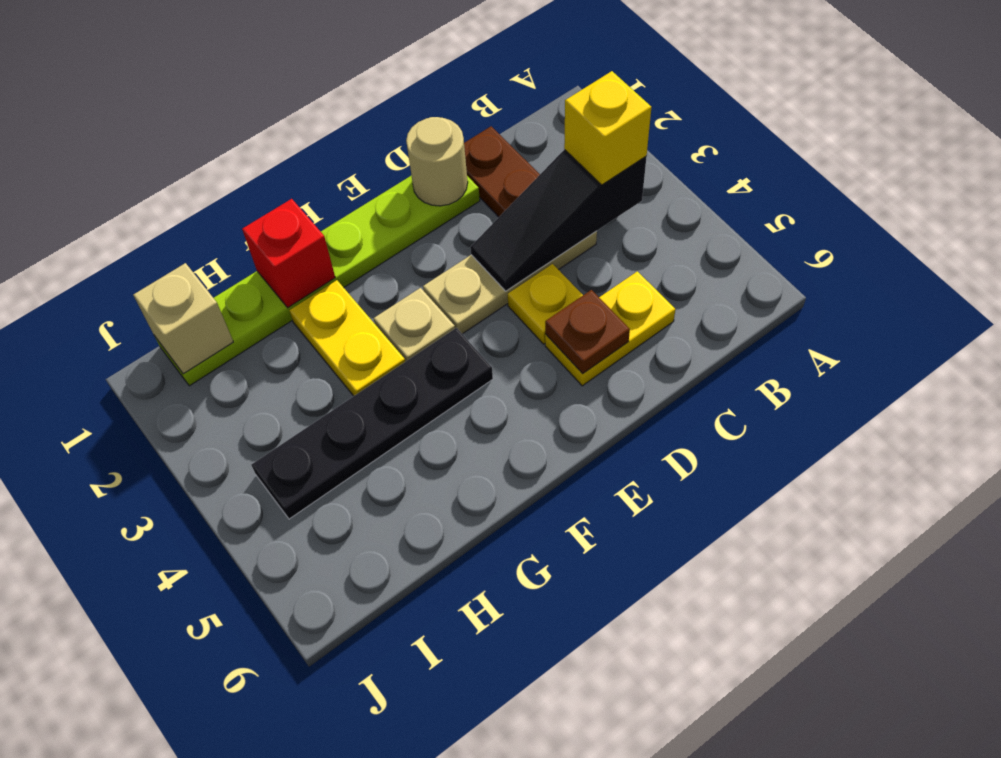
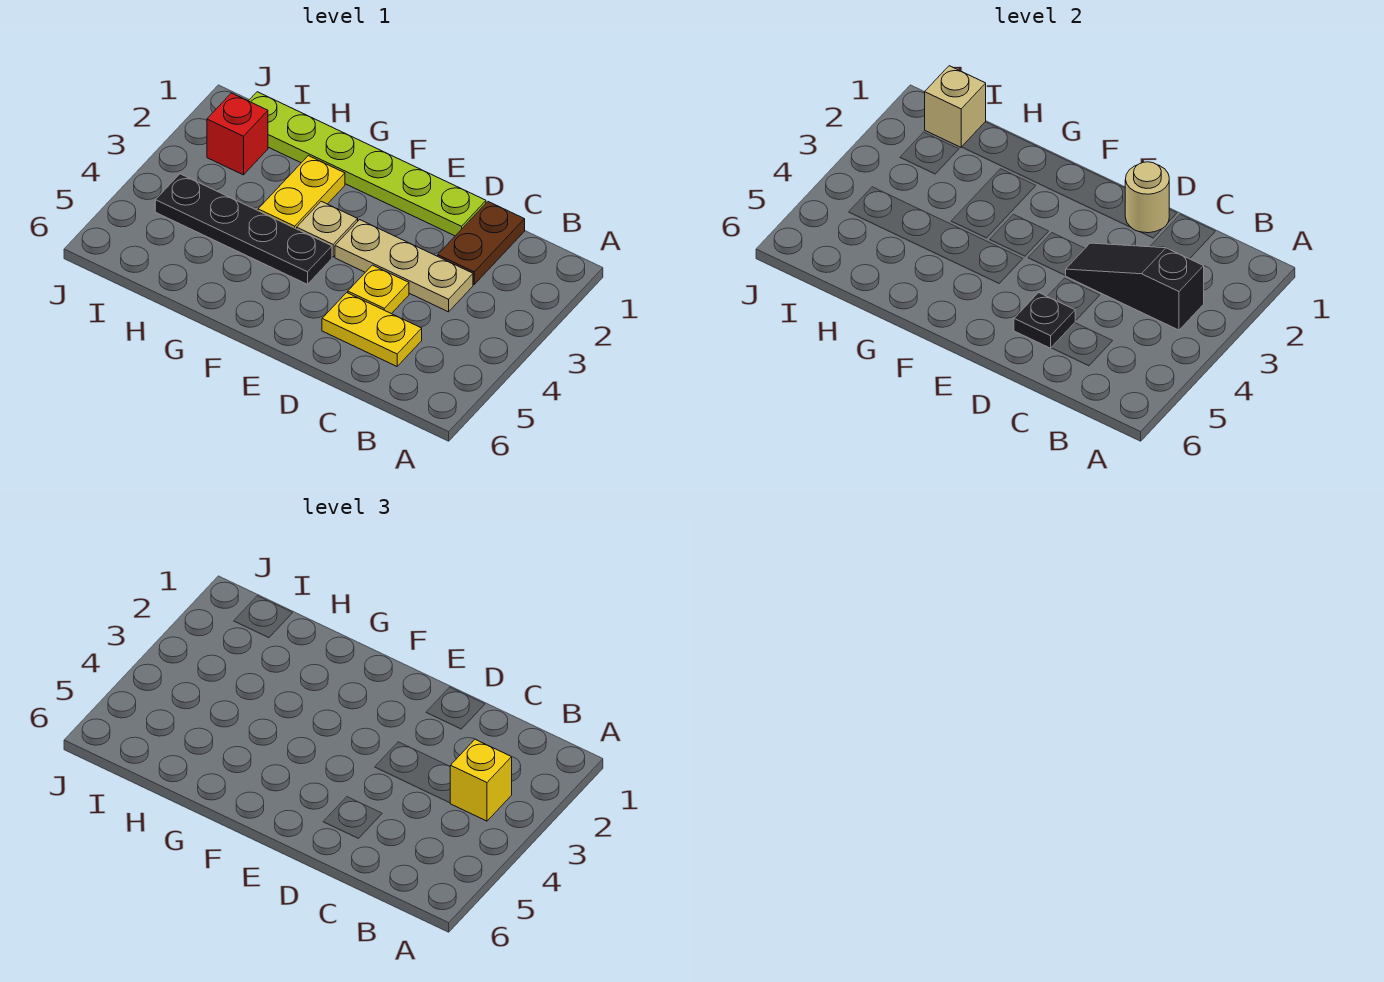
brown plate D5 level 2 -> black plate D5 level 2
red brick G1 level 2 -> red brick I2 level 1

